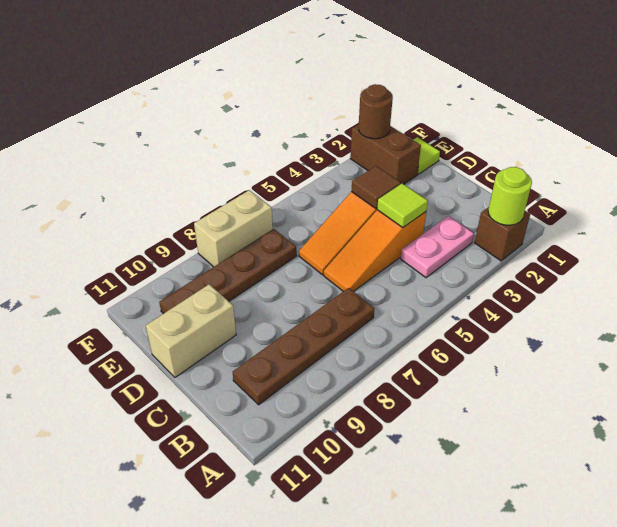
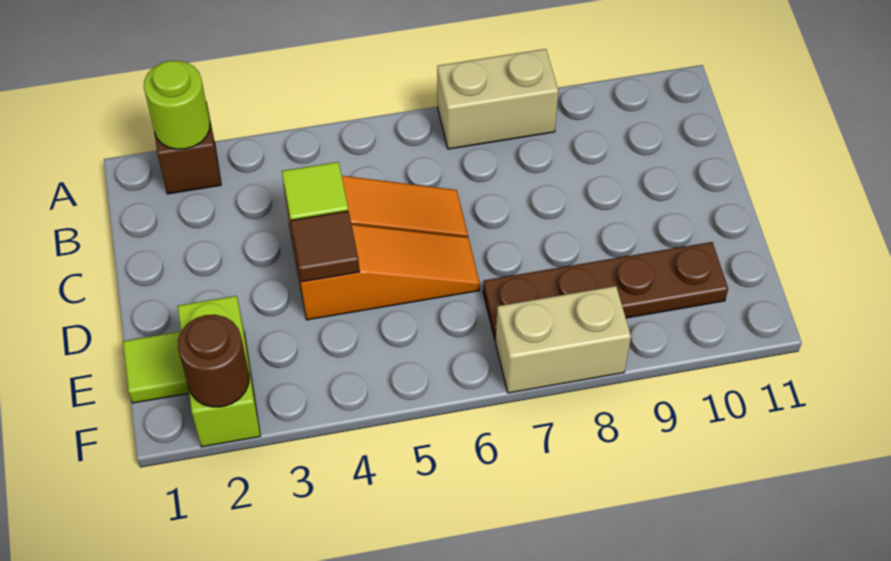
pink plate B3:B4 level 1 -> none
brown plate B7:B10 level 1 -> none
tan brick D10:D11 level 1 -> tan brick A7:A8 level 1
brown brick E2:F2 level 1 -> lime brick E2:F2 level 1

